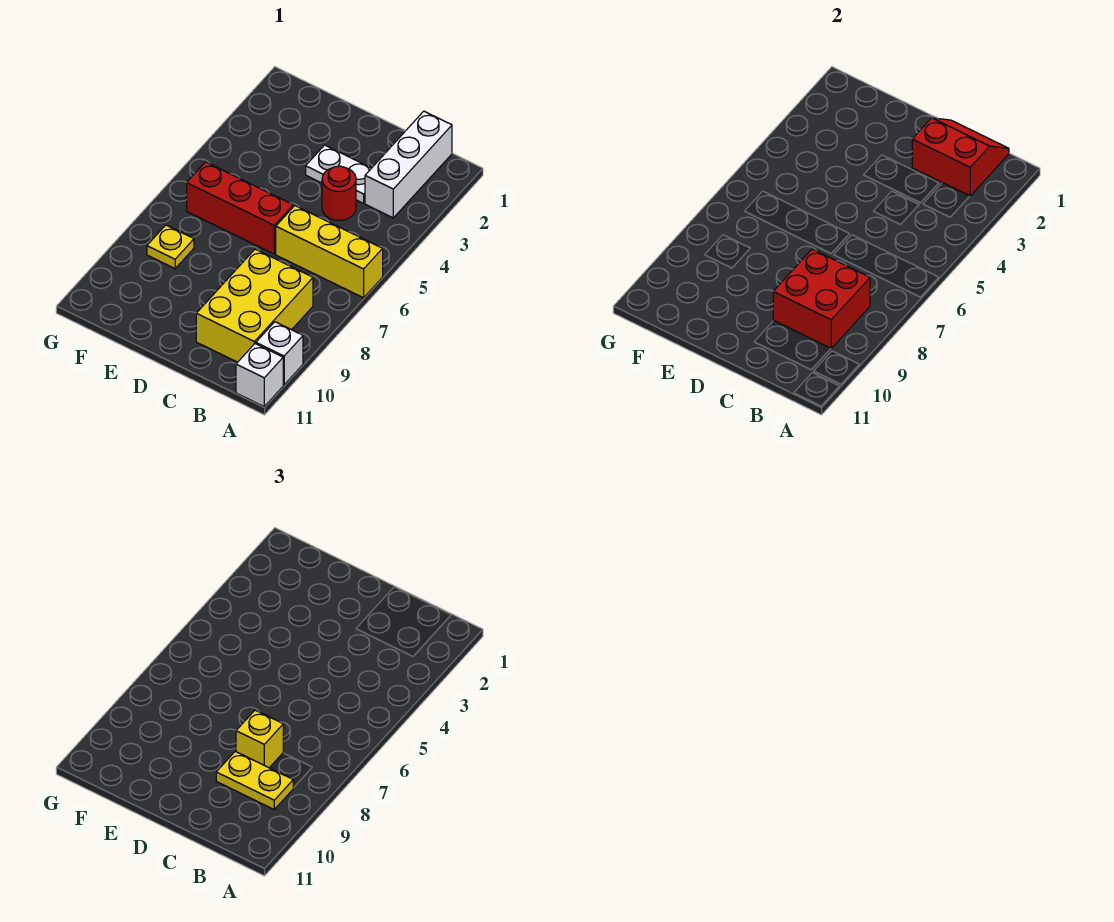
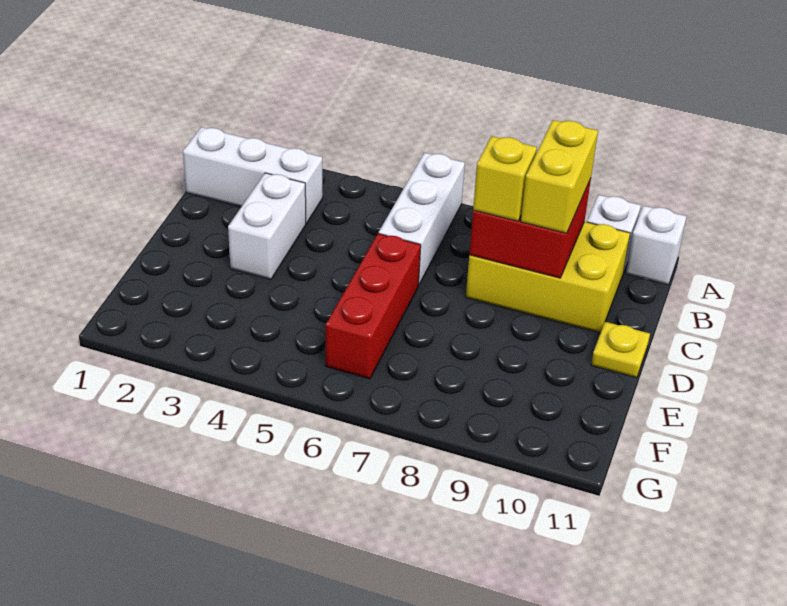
yellow brick A6:C6 level 1 -> white brick A6:C6 level 1
red slope B1:C2 level 2 top 2 -> none
yellow plate B9:C9 level 3 -> yellow brick B9:C9 level 3
white plate C3:D3 level 1 -> white brick C3:D3 level 1
red round brick C4 level 1 -> none
yellow plate F8 level 1 -> yellow plate D11 level 1

